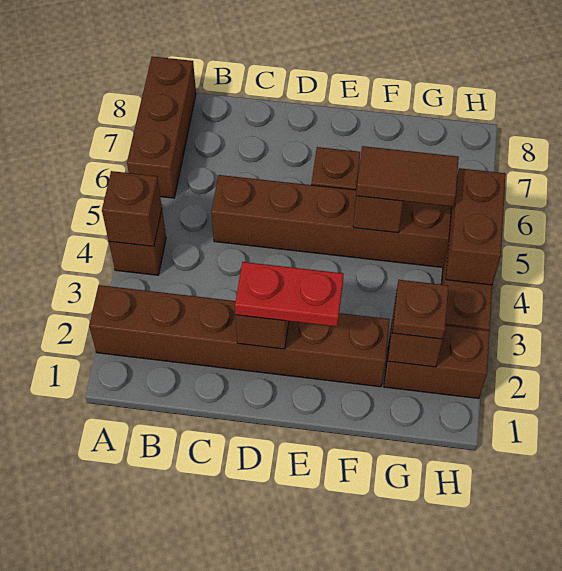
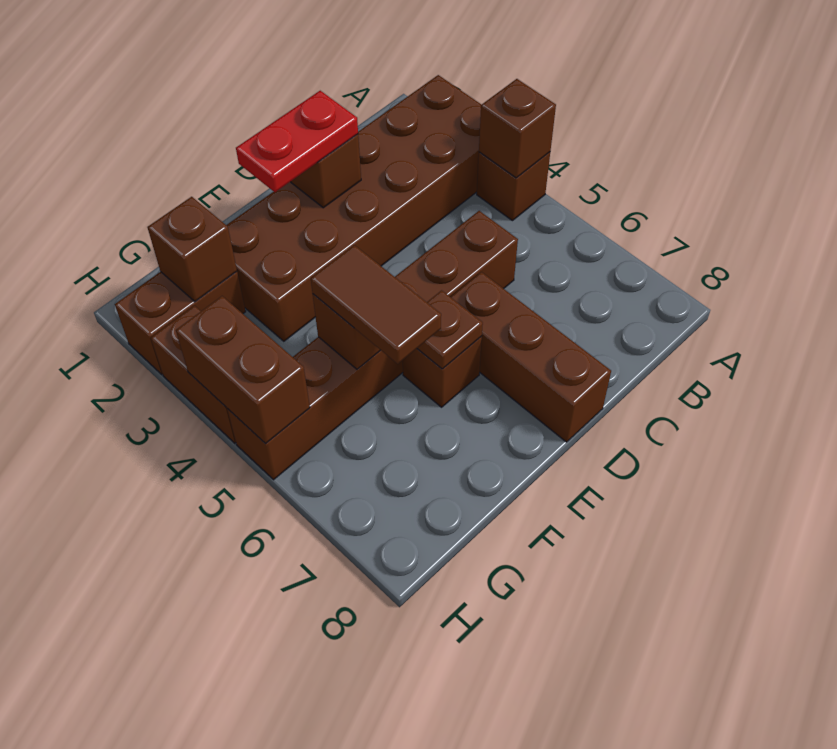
brown brick A2:F2 level 1 -> brown brick A2:F3 level 1
brown brick A6:A8 level 1 -> brown brick D6:D8 level 1
brown tile F5:G5 level 3 -> brown tile F5:F6 level 3
brown plate G2 level 3 -> brown plate E6 level 2

